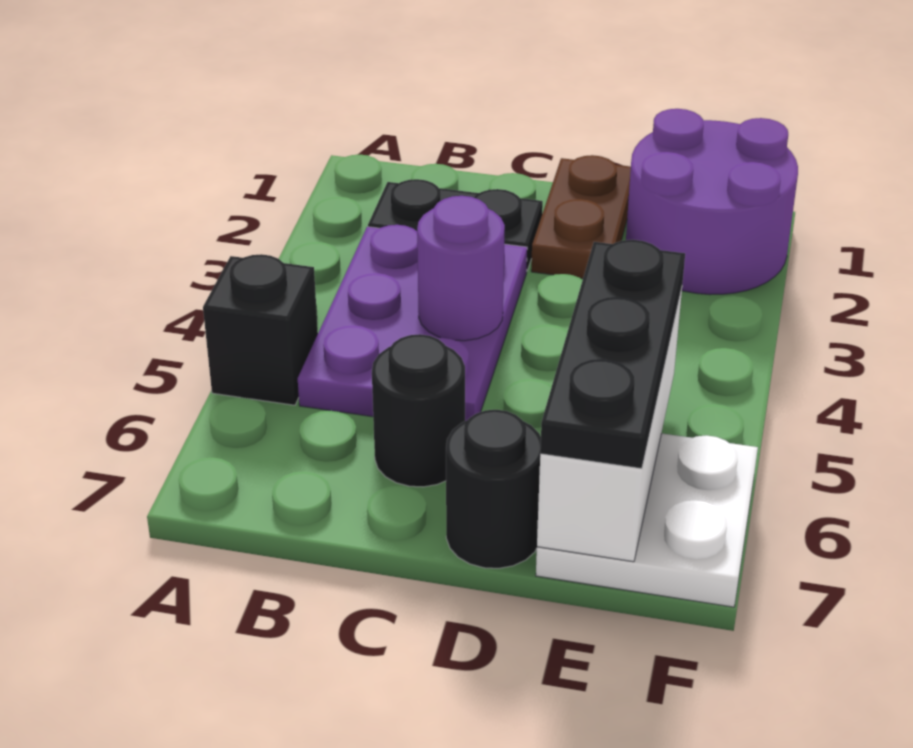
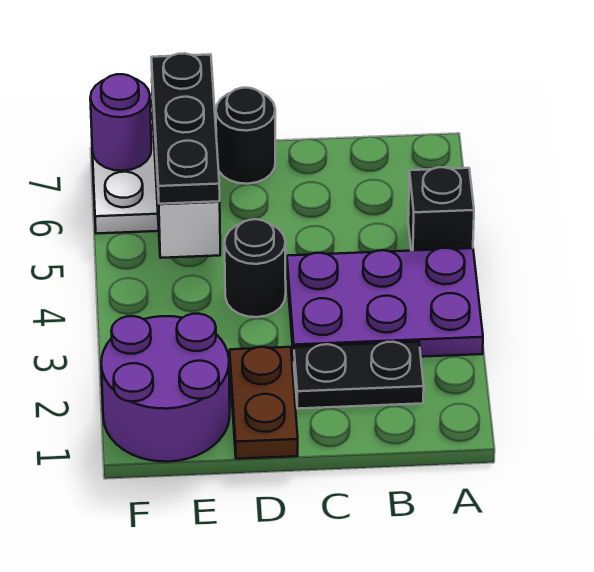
purple plate B3:C5 level 1 -> purple plate A3:C4 level 1
purple round brick C4 level 2 -> purple round brick F7 level 2
black round brick C6 level 1 -> black round brick D4 level 1

